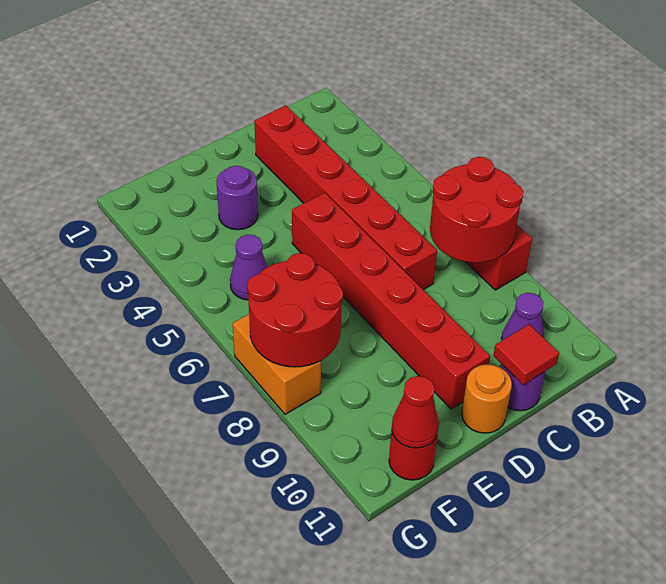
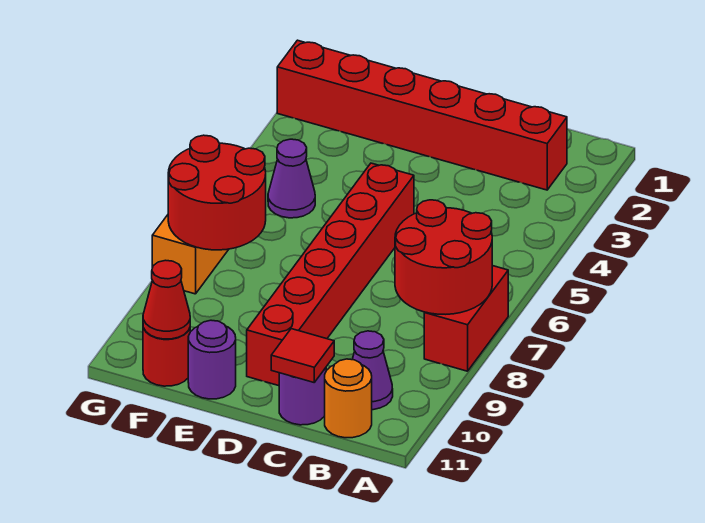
red brick C2:C7 level 1 -> red brick B2:G2 level 1
orange round brick D11 level 1 -> orange round brick B11 level 1
purple round brick E3 level 1 -> purple round brick E11 level 1

